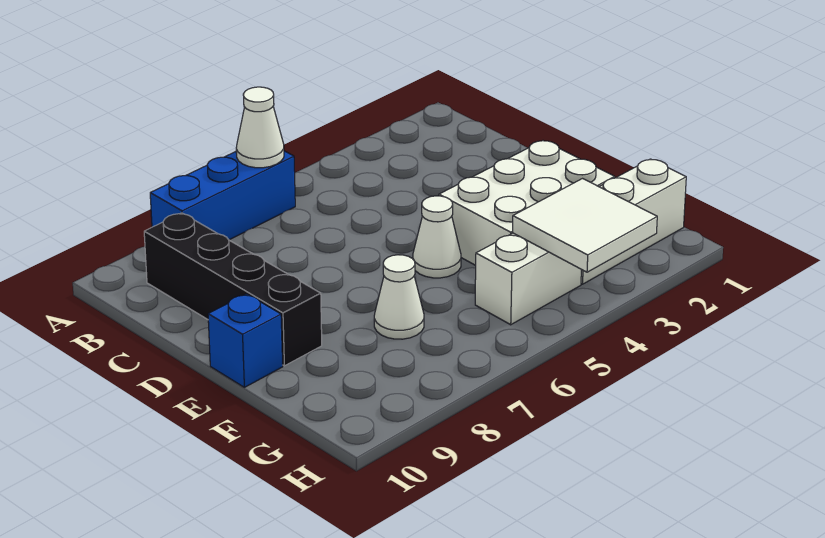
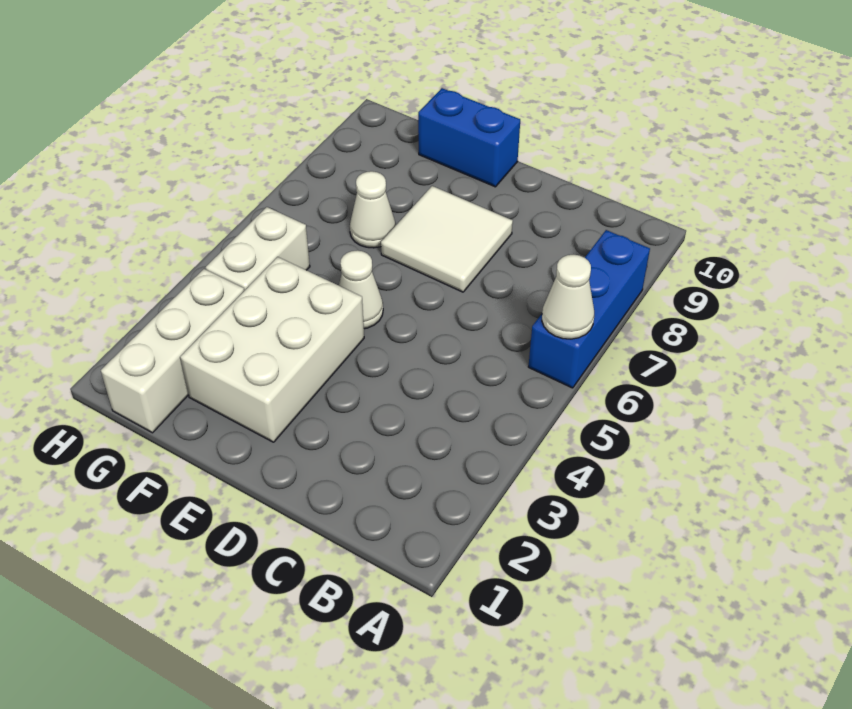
black brick B9:E9 level 1 -> none
blue brick E10 level 1 -> blue brick E10:F10 level 1
white tile G3:H4 level 2 -> white tile D7:E8 level 1

